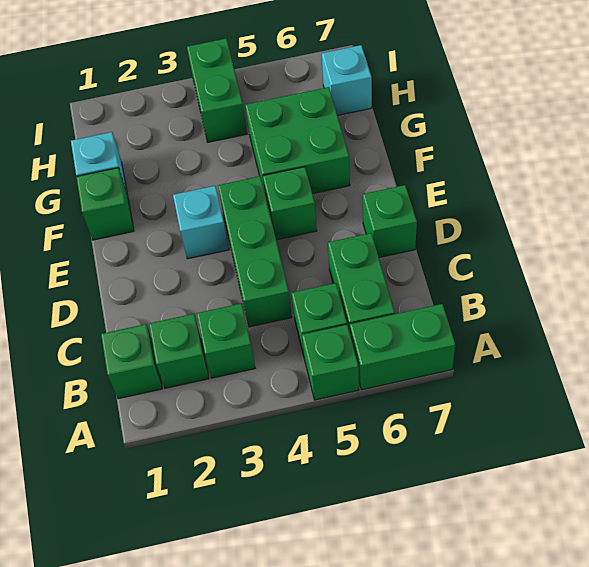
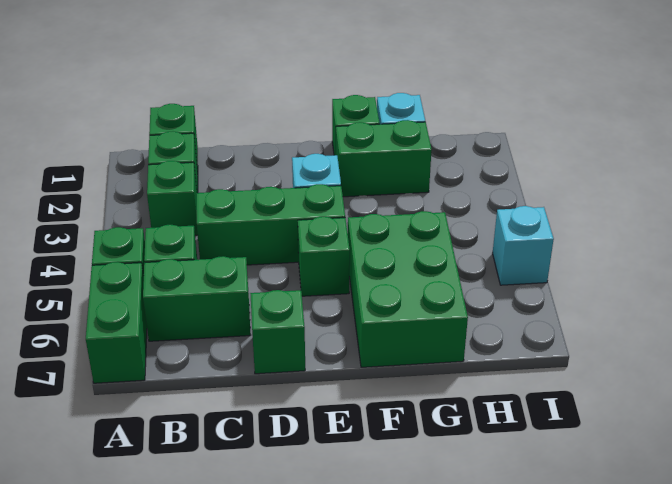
green brick F5:G6 level 1 -> green brick F5:G7 level 1
green brick H4:I4 level 1 -> green brick F2:G2 level 1
cyan brick H7 level 1 -> cyan brick I5 level 1

